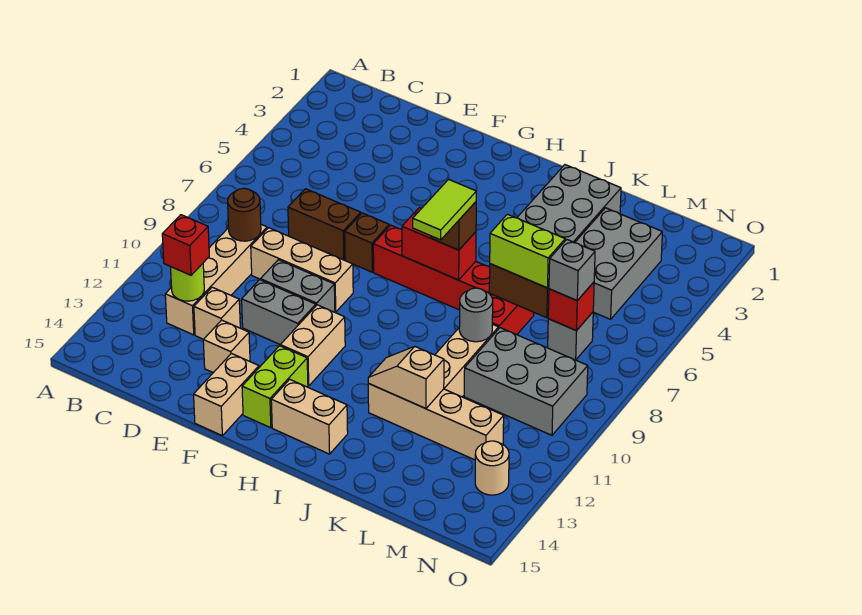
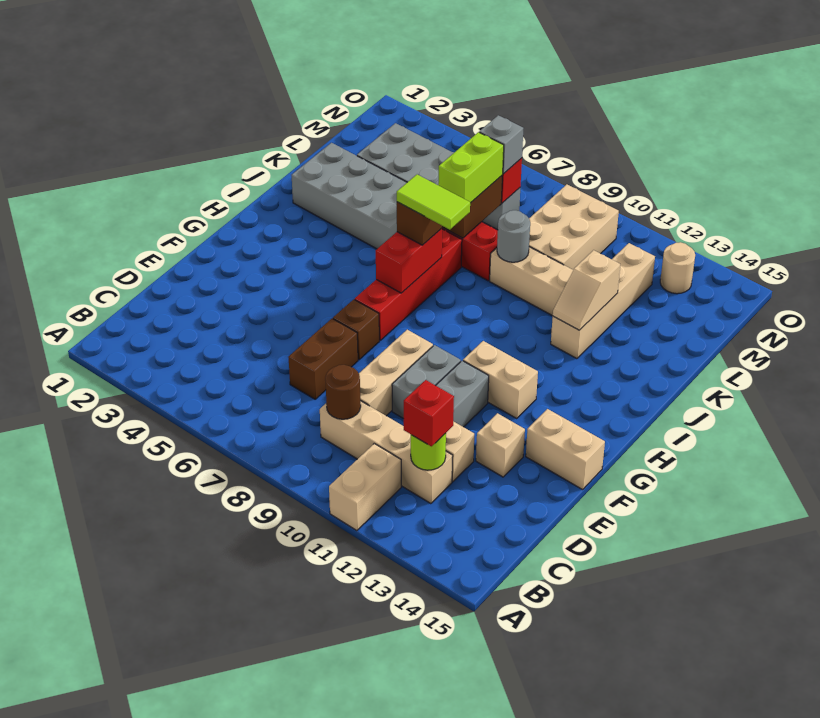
lime brick G13:G14 level 1 -> none
tan brick H14:I14 level 1 -> tan brick A11:B11 level 1
grey brick L9:N10 level 1 -> tan brick L9:N10 level 1

